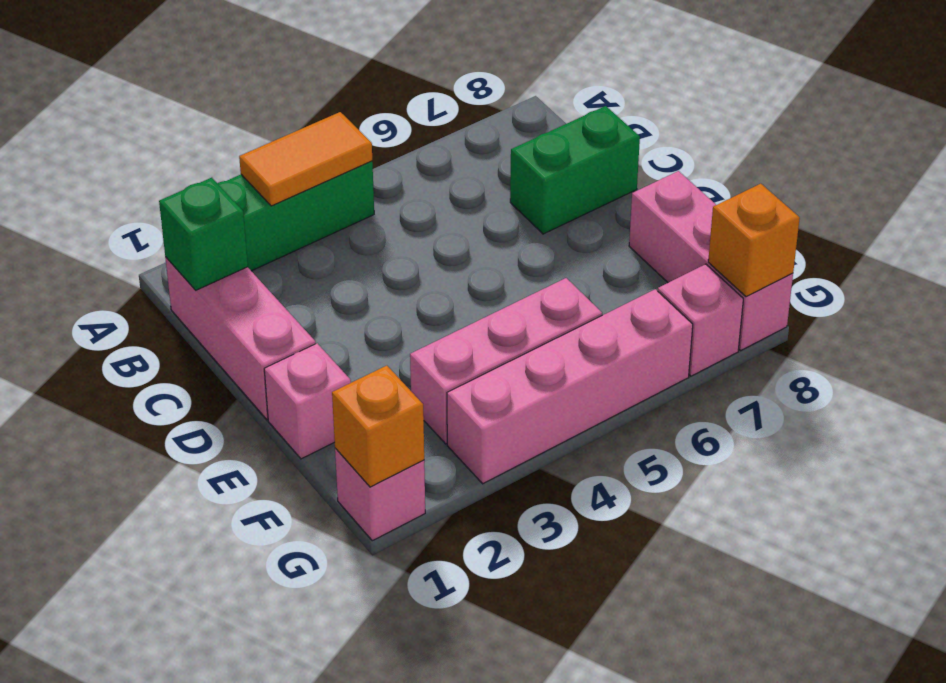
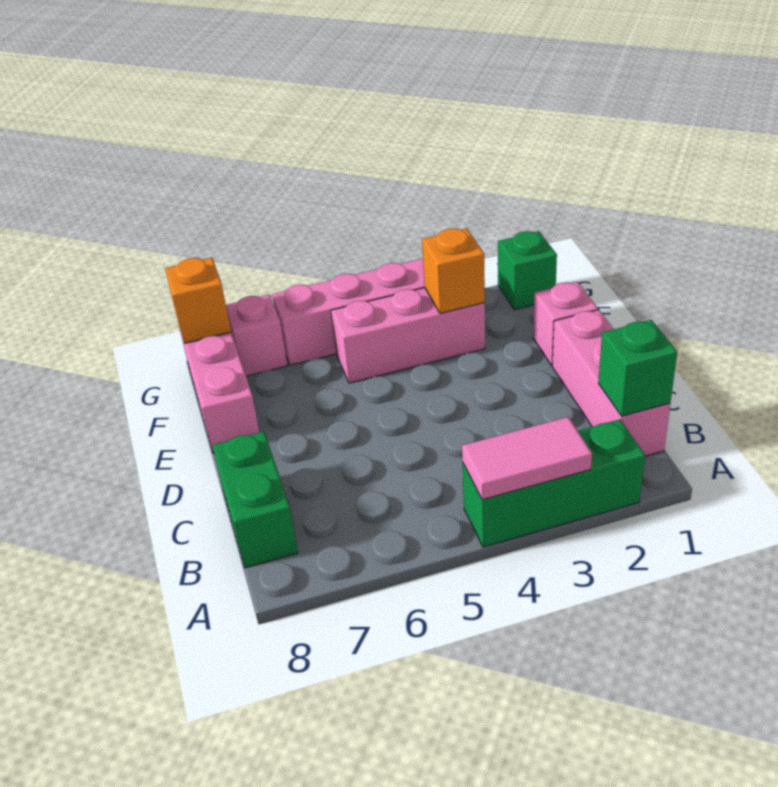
orange tile A3:A4 level 2 -> pink tile A3:A4 level 2
green brick C7:C8 level 1 -> green brick B8:C8 level 1
pink brick G1 level 1 -> green brick G1 level 1
orange brick G1 level 2 -> orange brick F3 level 2

